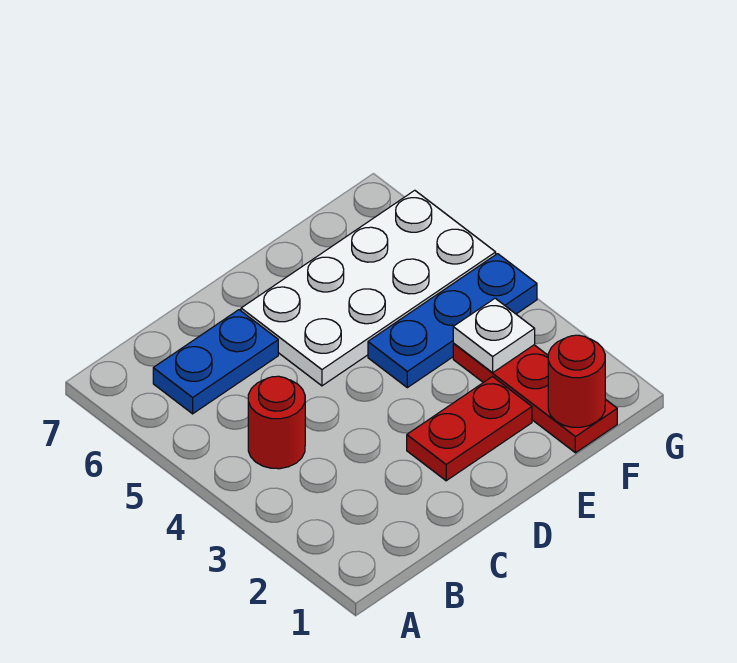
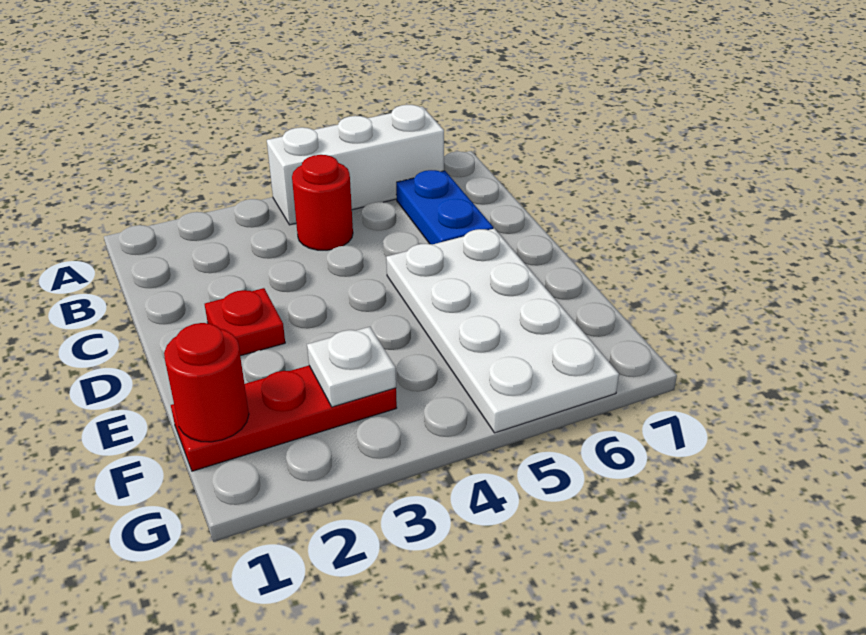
none -> white brick A4:A6 level 1
red plate D2:E2 level 1 -> red plate D2 level 1
blue plate E4:G4 level 1 -> none

